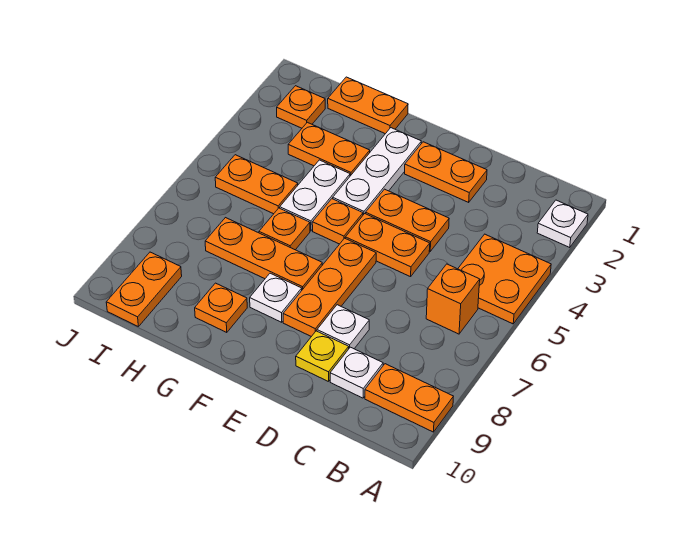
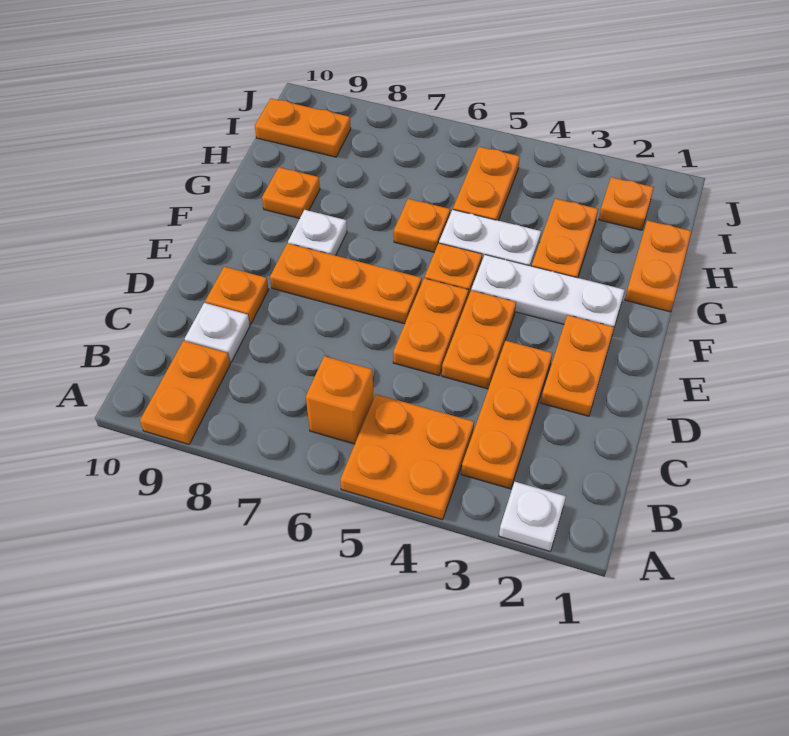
white plate D8 level 1 -> none
yellow plate D9 level 1 -> orange plate D9 level 1
orange plate F7:H7 level 1 -> orange plate B3:D3 level 1

